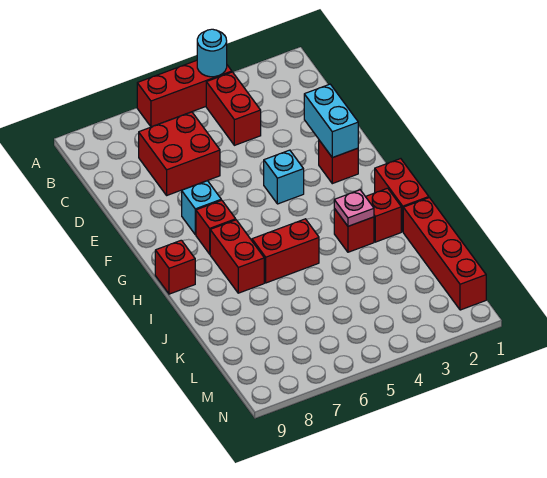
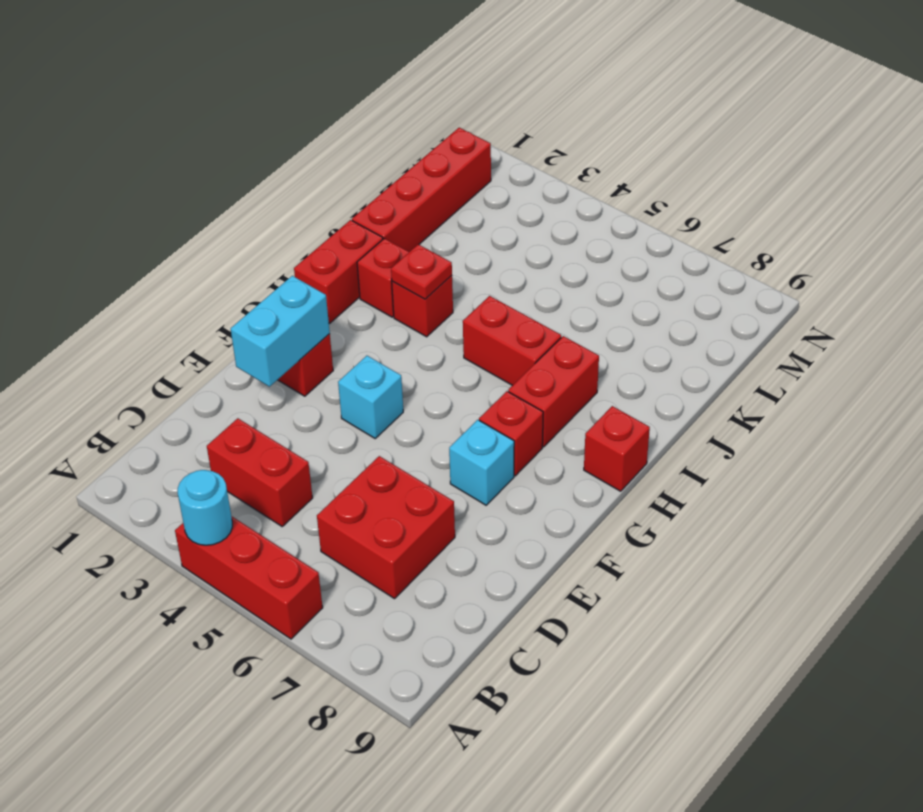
red brick B4:C4 level 1 -> red brick C3:C4 level 1
pink plate I3 level 2 -> red plate I3 level 2

